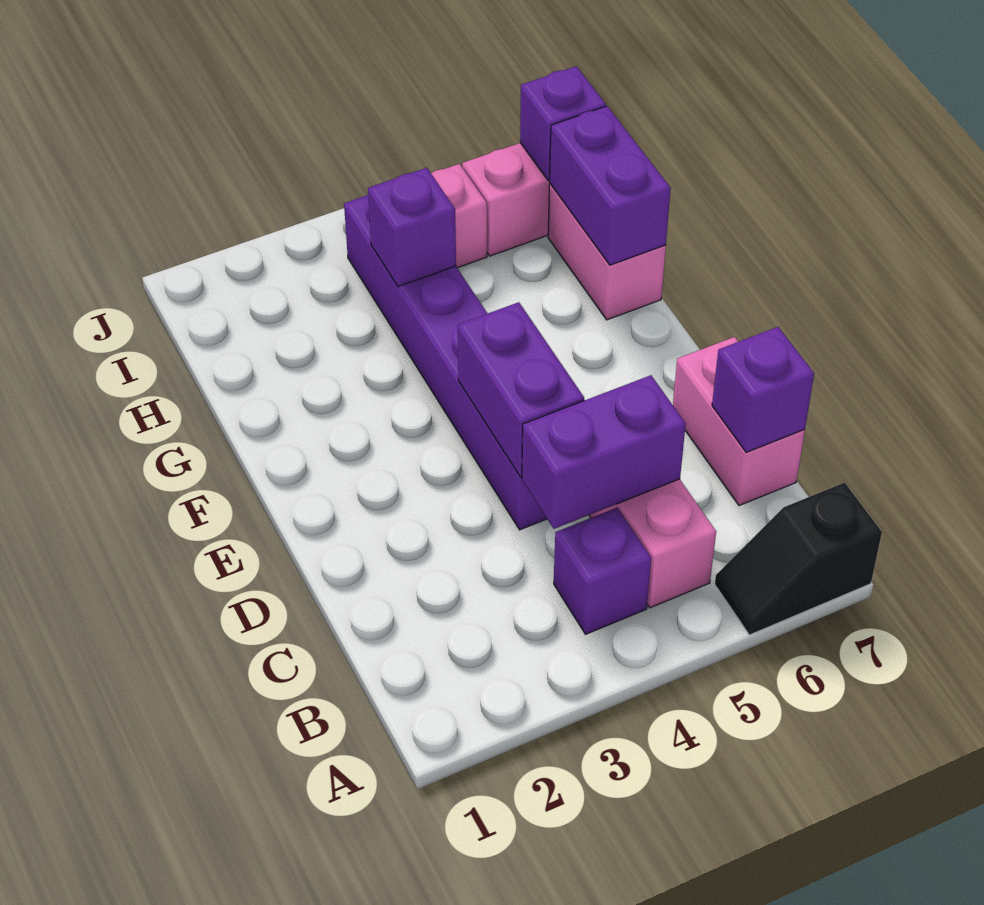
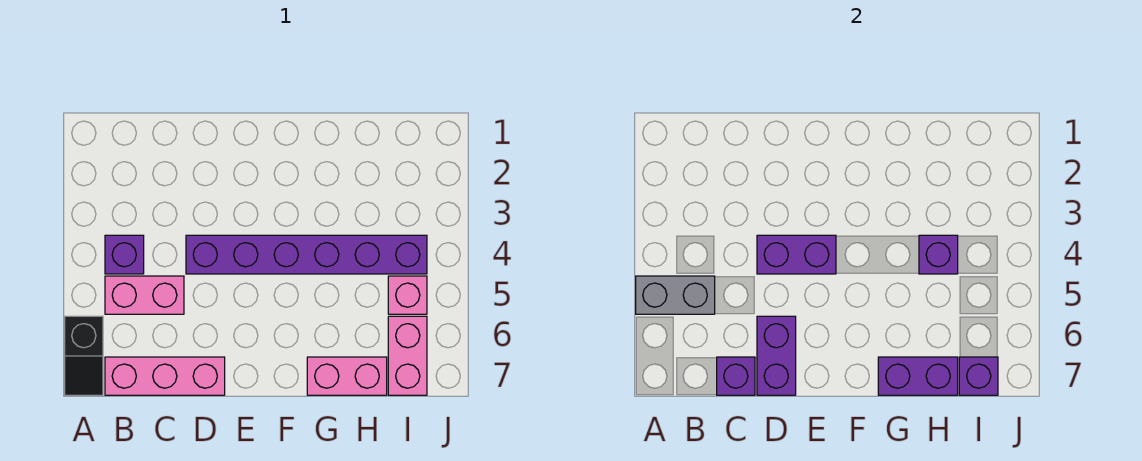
none -> grey brick A5:B5 level 2
black slope A6:A7 level 1 top 7 -> black slope A6:A7 level 1 top 6
purple brick C4:C5 level 2 -> purple brick D6:D7 level 2
pink brick C7:D7 level 1 -> pink brick B7:D7 level 1

